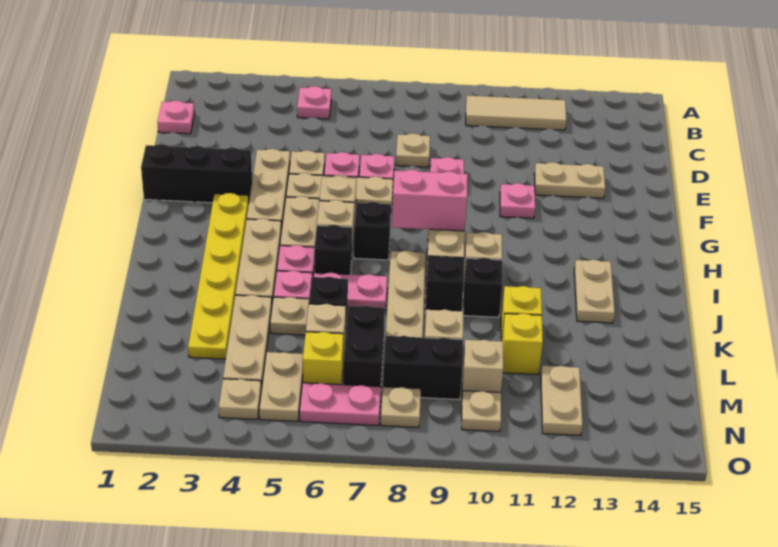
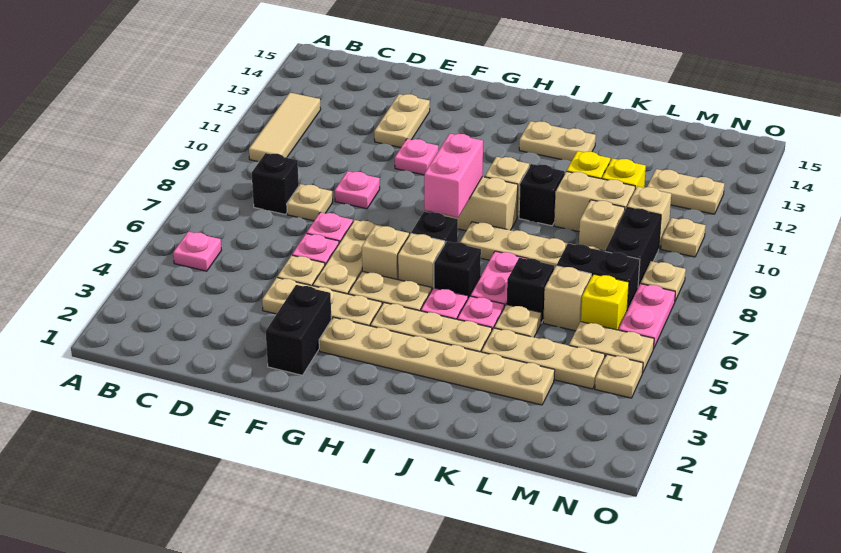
pink plate C1 level 1 -> none
black brick F1:F3 level 1 -> black brick F2:F3 level 1
yellow plate G3:L3 level 1 -> tan plate G3:L3 level 1
black brick J9 level 1 -> black brick C8 level 1
none -> tan brick K10:L10 level 1

